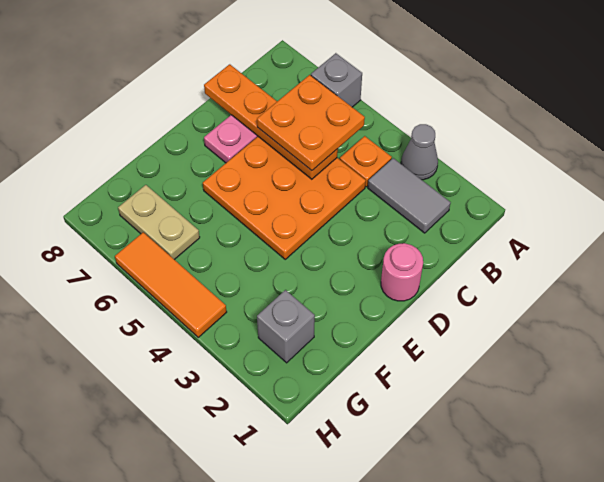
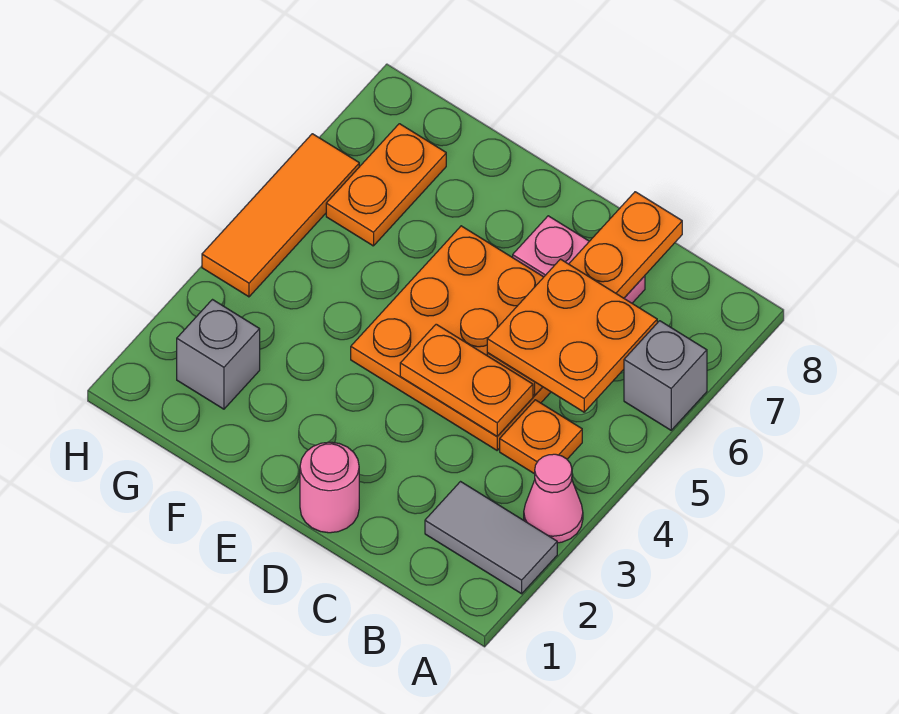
grey cone A3 level 1 -> pink cone A3 level 1
grey tile B2:B3 level 1 -> grey tile A2:B2 level 1
none -> orange plate C4:D4 level 2
tan plate G6:G7 level 1 -> orange plate G6:G7 level 1

